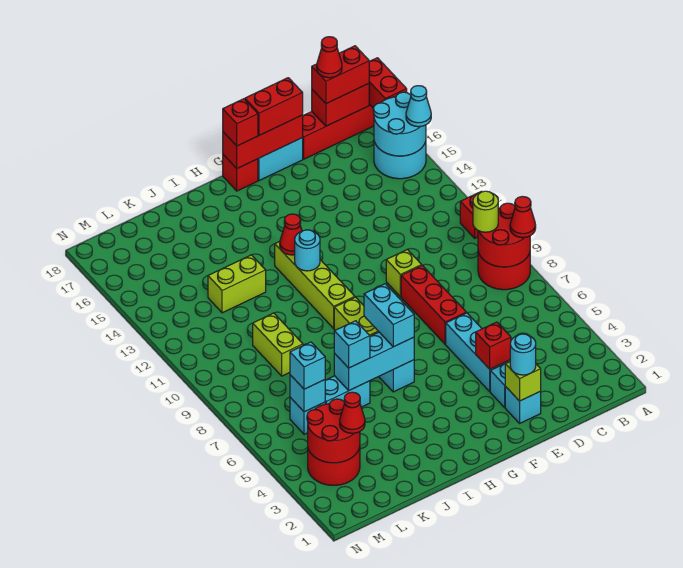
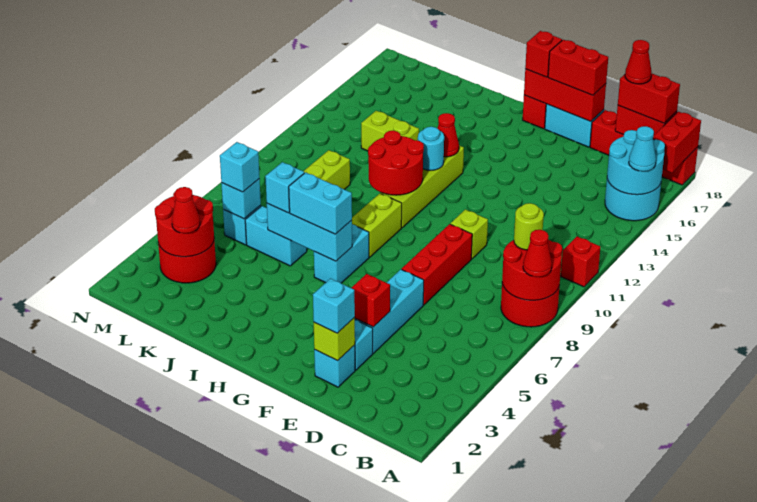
cyan round brick E2 level 3 -> cyan brick E2 level 3
cyan brick H6:H7 level 3 -> cyan brick H6:I6 level 3
none -> red round brick H10:I11 level 2

